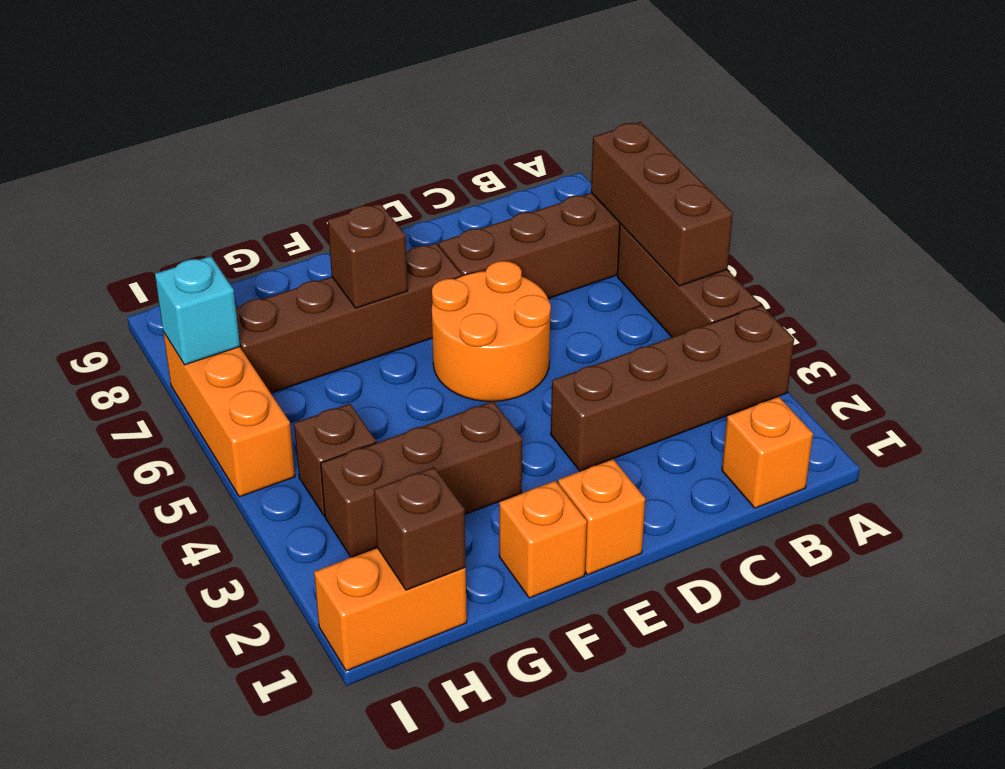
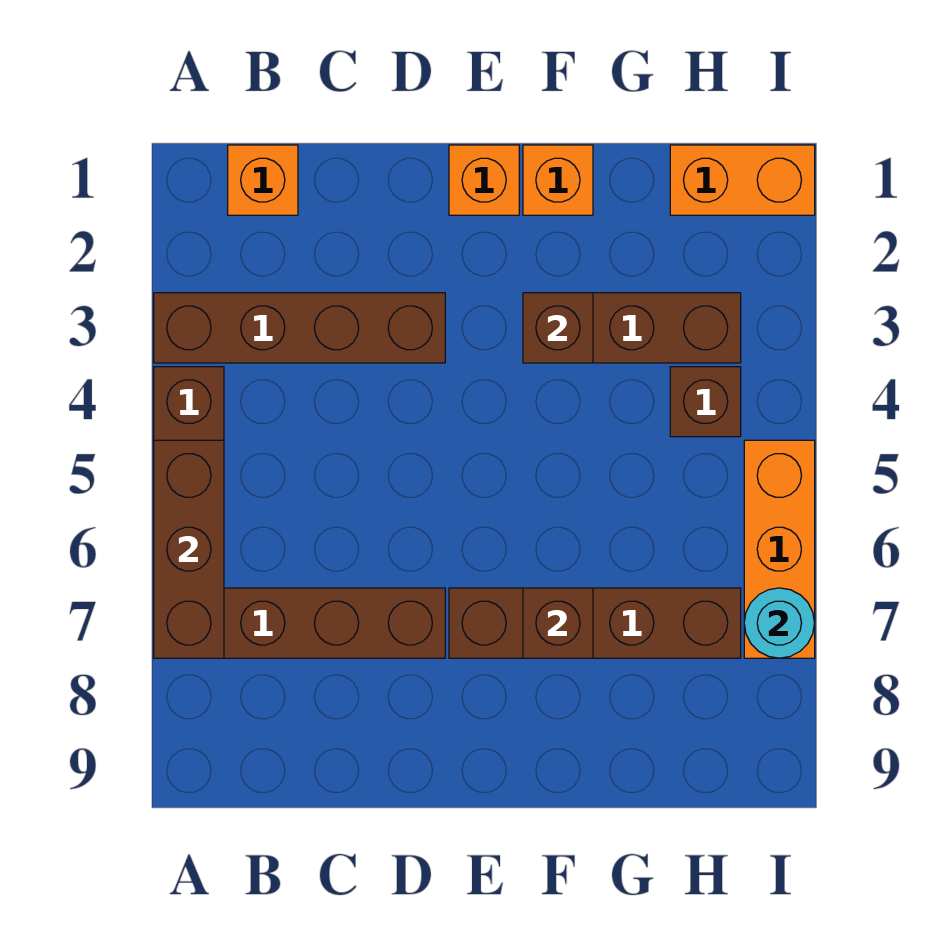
orange round brick D5:E6 level 1 -> none
brown brick H1 level 2 -> brown brick F3 level 2
cyan brick I7 level 2 -> cyan round brick I7 level 2

